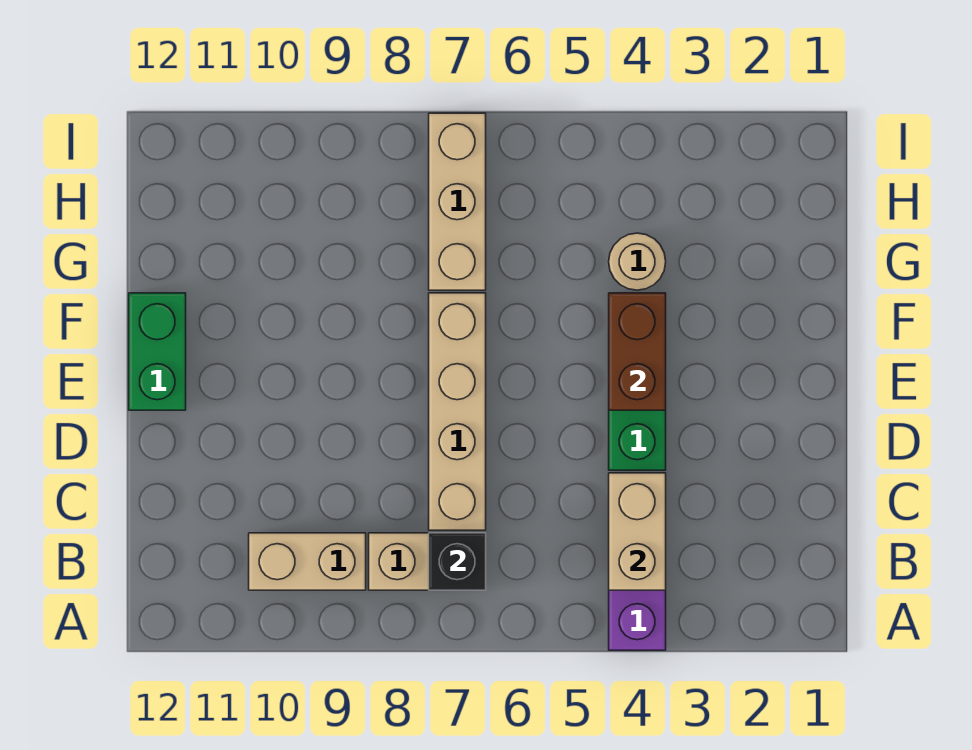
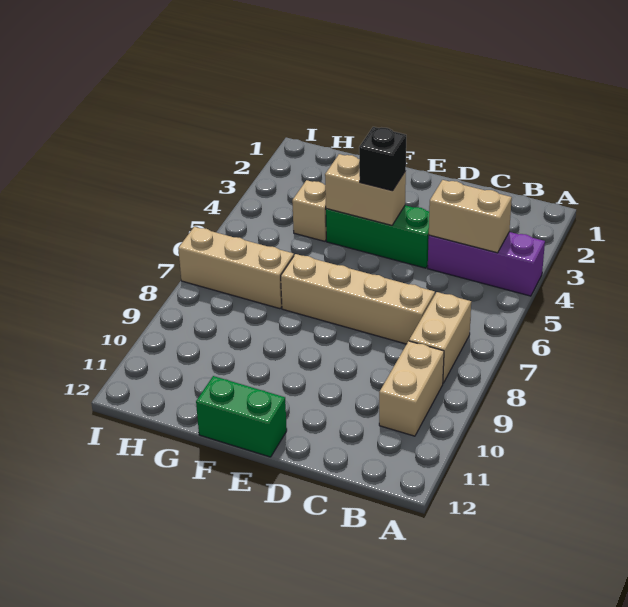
black brick B7 level 2 -> black brick E4 level 3
brown brick E4:F4 level 2 -> tan brick E4:F4 level 2
tan round brick G4 level 1 -> tan brick G4 level 1

